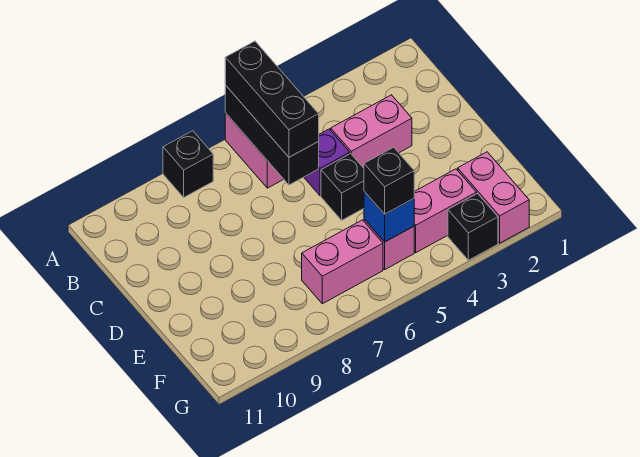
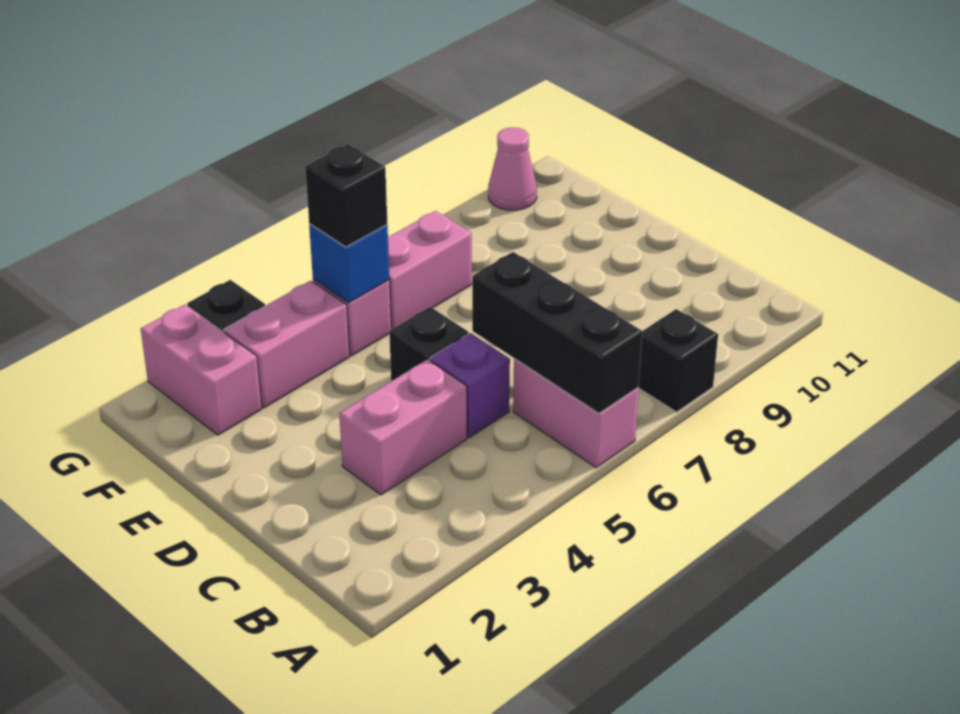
black brick A6:C6 level 3 -> none
none -> pink cone G10 level 1

